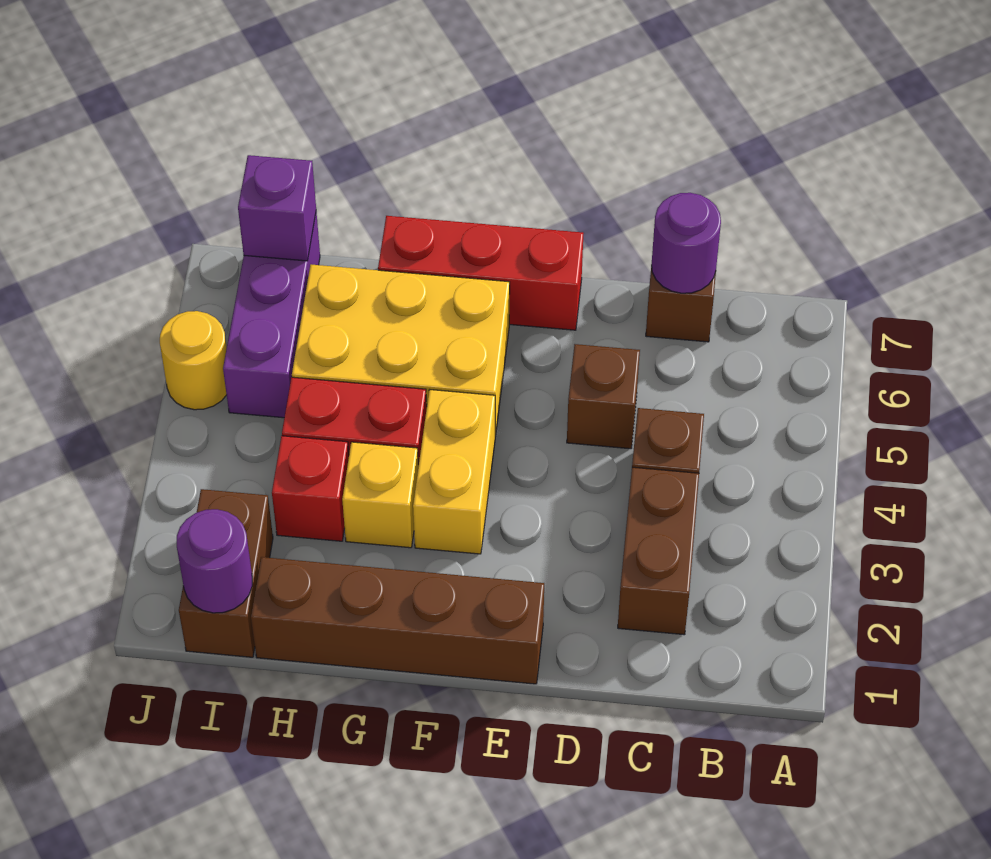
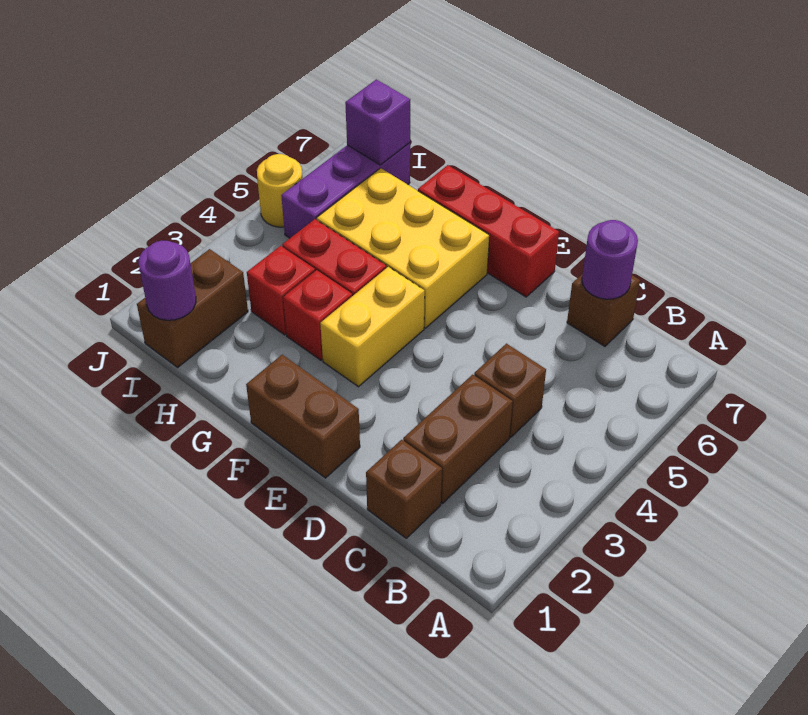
brown brick D5 level 1 -> brown brick C1 level 1
brown brick E1:H1 level 1 -> brown brick E1:F1 level 1
yellow brick G3 level 1 -> red brick G3 level 1

